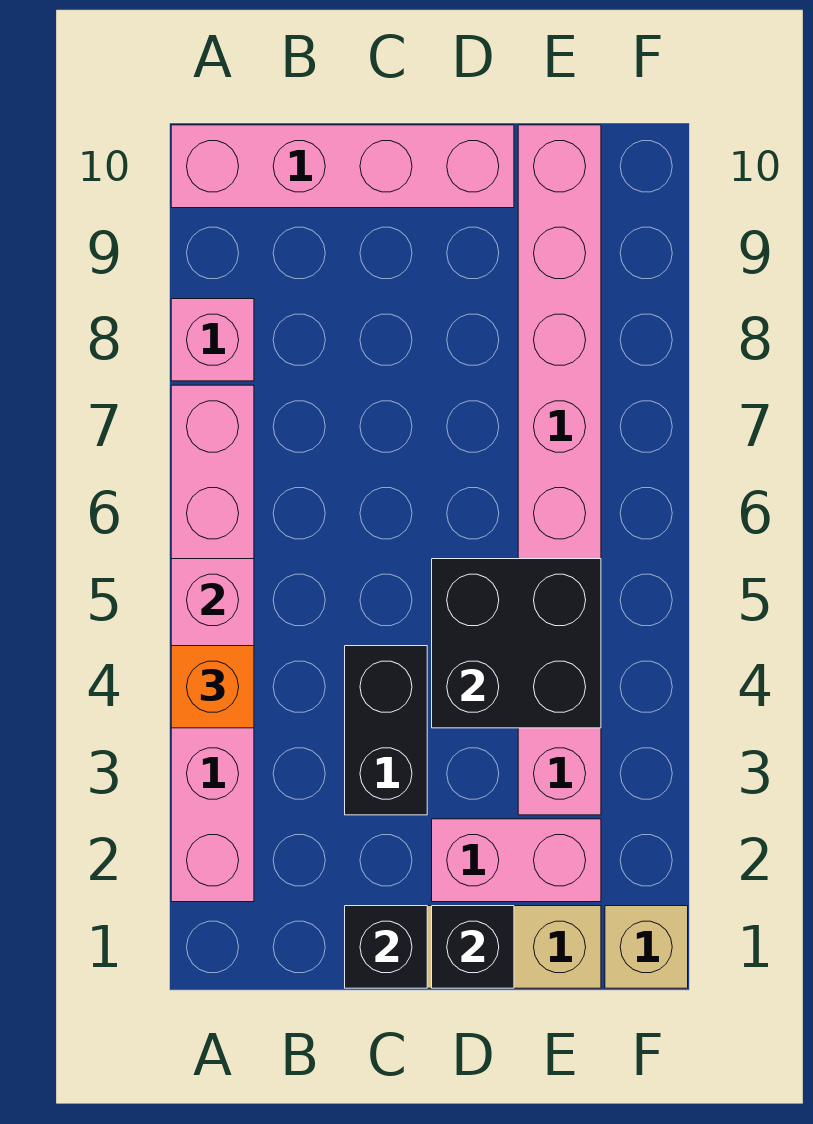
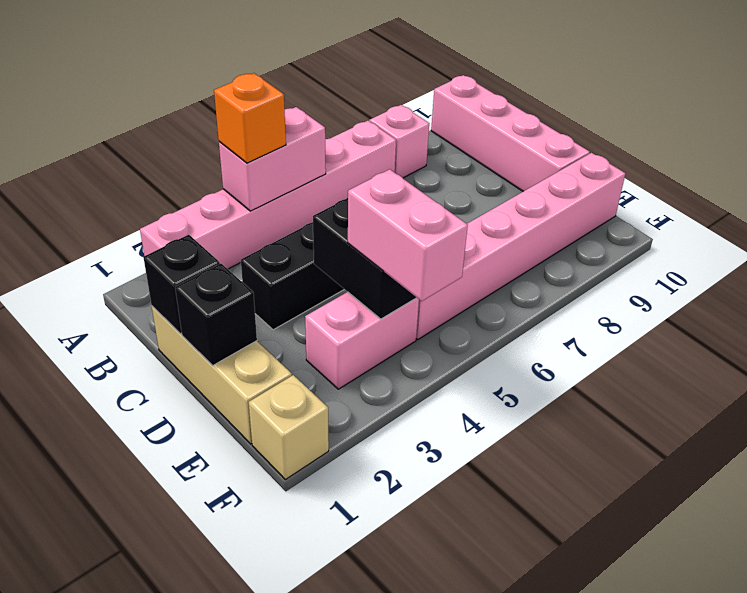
pink brick D2:E2 level 1 -> pink brick E4:F4 level 3

